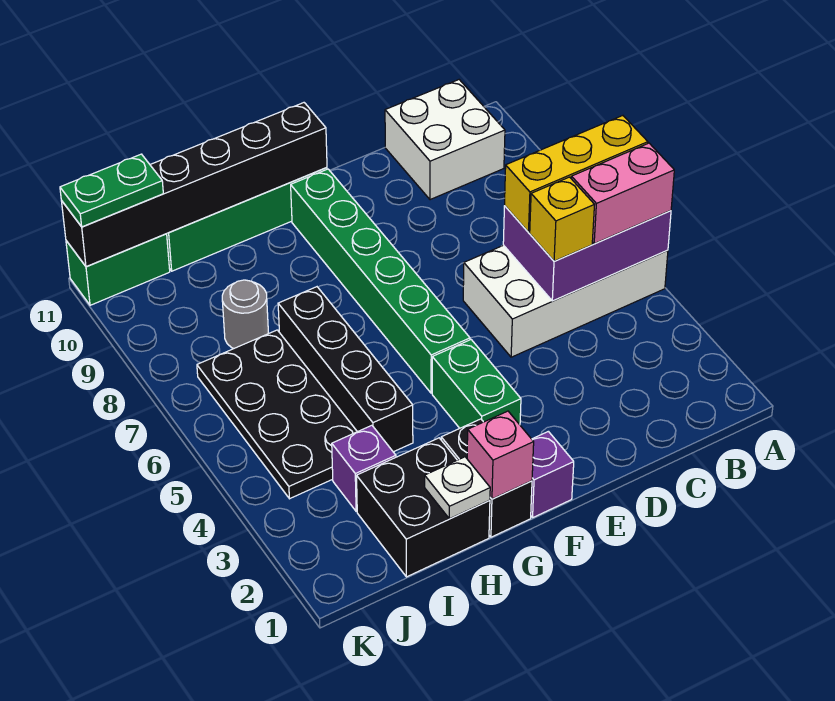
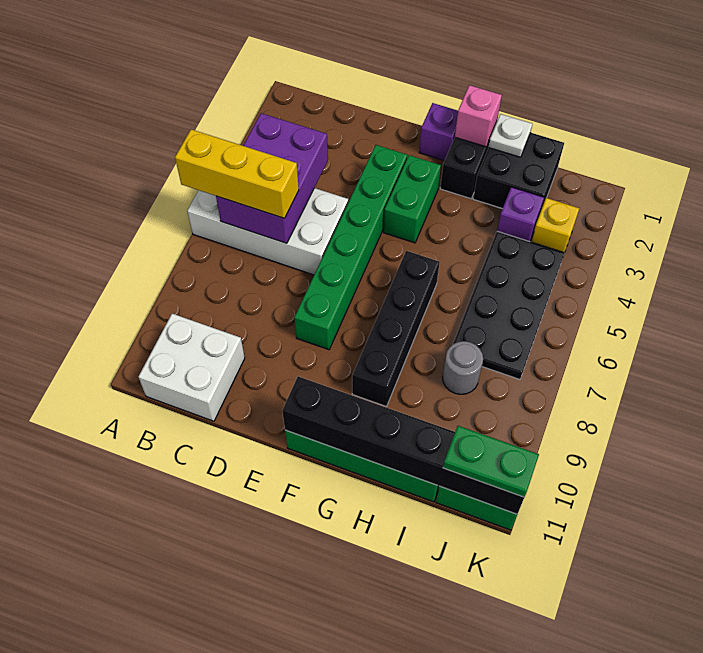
purple brick A5:C6 level 2 -> purple brick B4:C6 level 2
pink brick A5:B5 level 3 -> none
yellow brick C5 level 3 -> yellow brick J3 level 1
green brick F5:F10 level 1 -> green brick E3:E8 level 1
black brick H4:H7 level 1 -> black brick G6:G9 level 1

